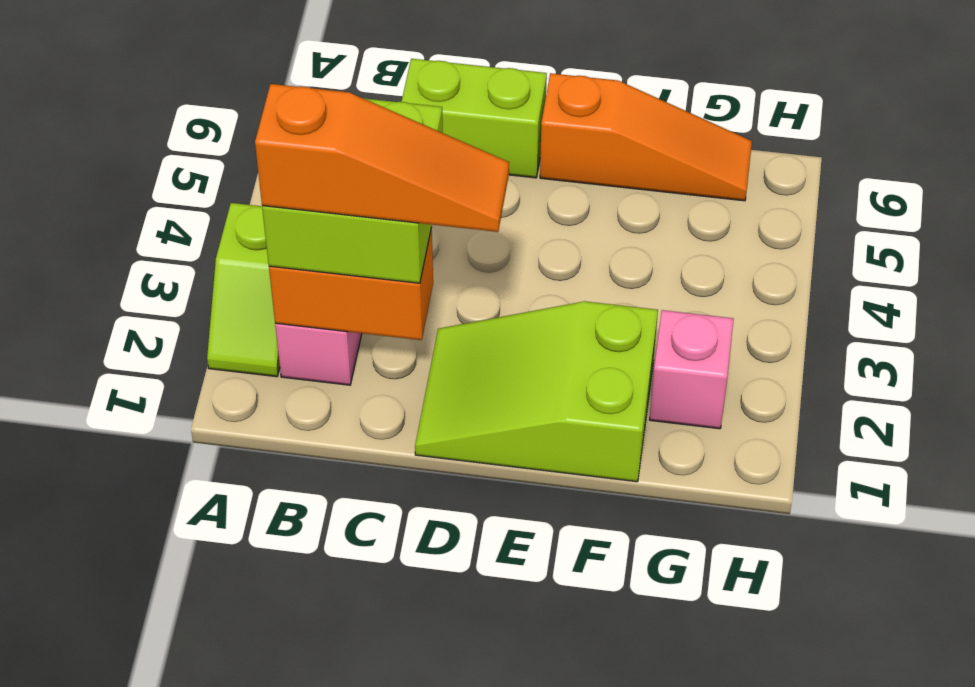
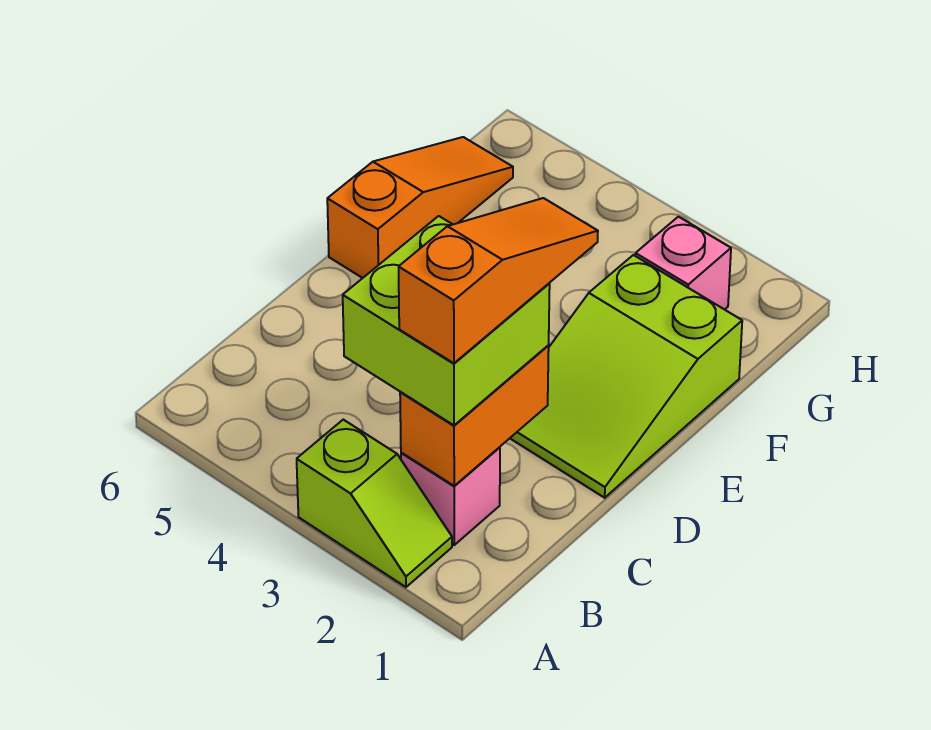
lime brick C6:D6 level 1 -> none

